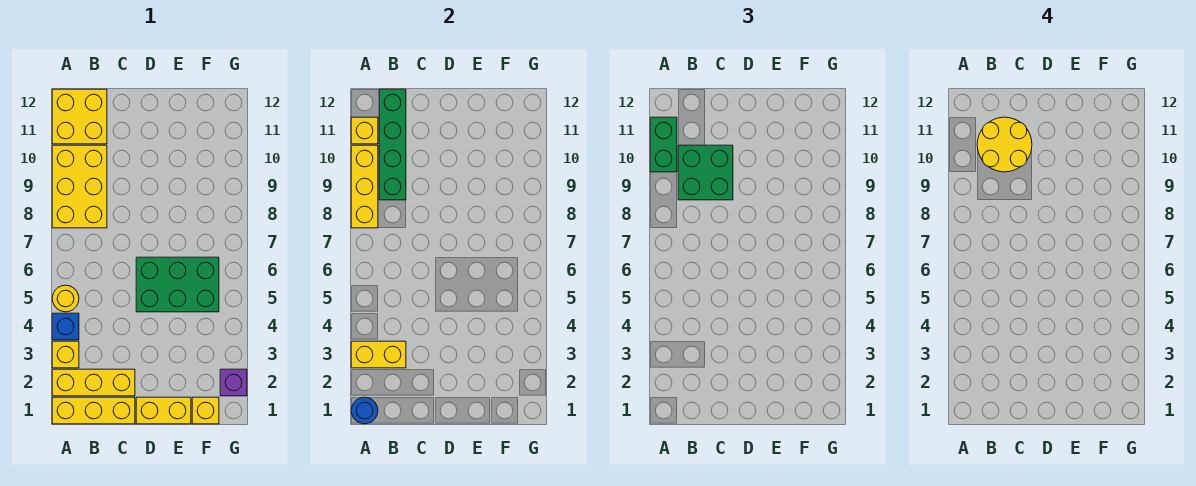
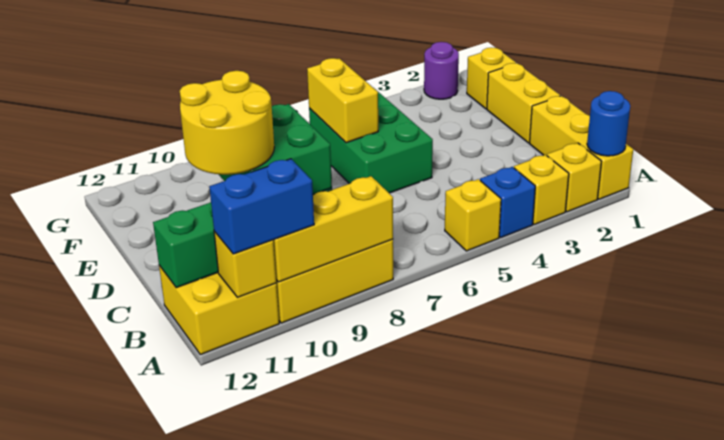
yellow brick A2:C2 level 1 -> yellow brick A2 level 1
yellow brick A3:B3 level 2 -> yellow brick E6:F6 level 2
yellow round brick A5 level 1 -> yellow brick A5 level 1
green brick A10:A11 level 3 -> blue brick A10:A11 level 3
purple brick G2 level 1 -> purple round brick G2 level 1

